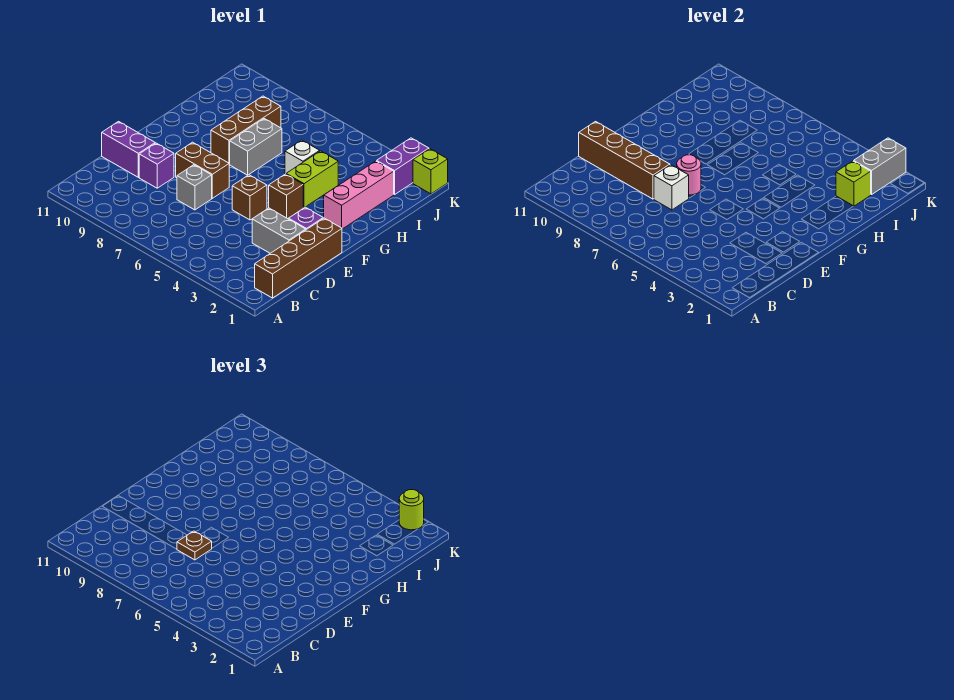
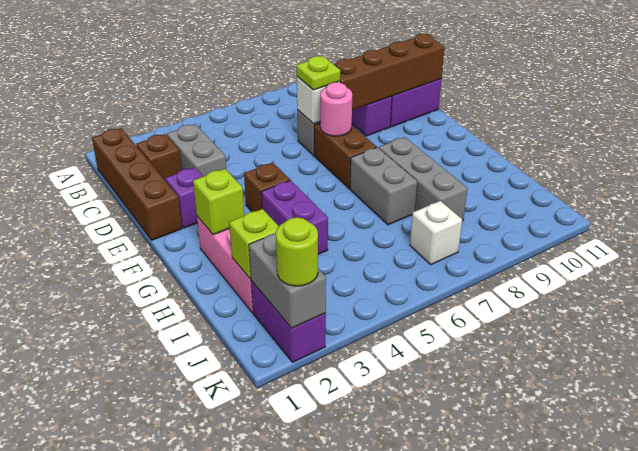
grey brick D2:D3 level 1 -> grey brick C3:D3 level 1
brown plate D7 level 3 -> lime plate D7 level 3
brown brick E5 level 1 -> brown brick C2 level 1
brown brick E7:E8 level 1 -> brown brick E7:F7 level 1
lime brick G4:H4 level 1 -> purple brick G4:H4 level 1
brown brick G8:I8 level 1 -> grey brick G8:I8 level 1
white brick H5 level 1 -> white brick J7 level 1
lime brick K1 level 1 -> lime brick G2 level 2

